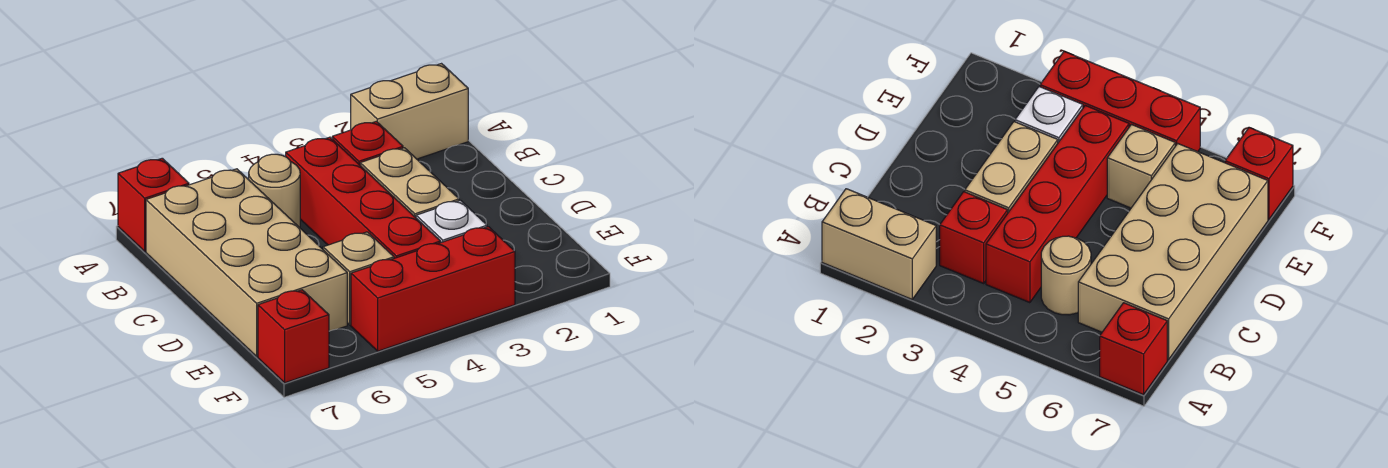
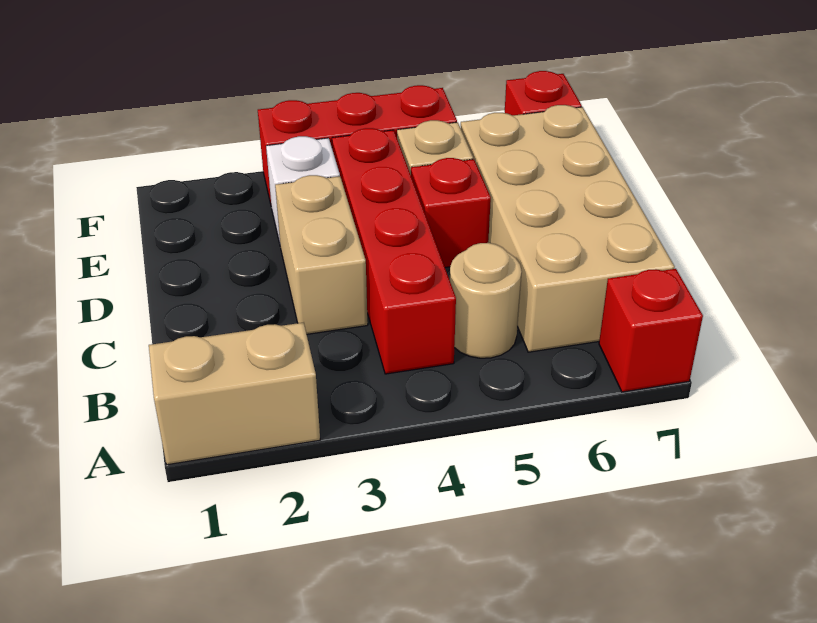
red brick B3 level 1 -> red brick D5 level 1

